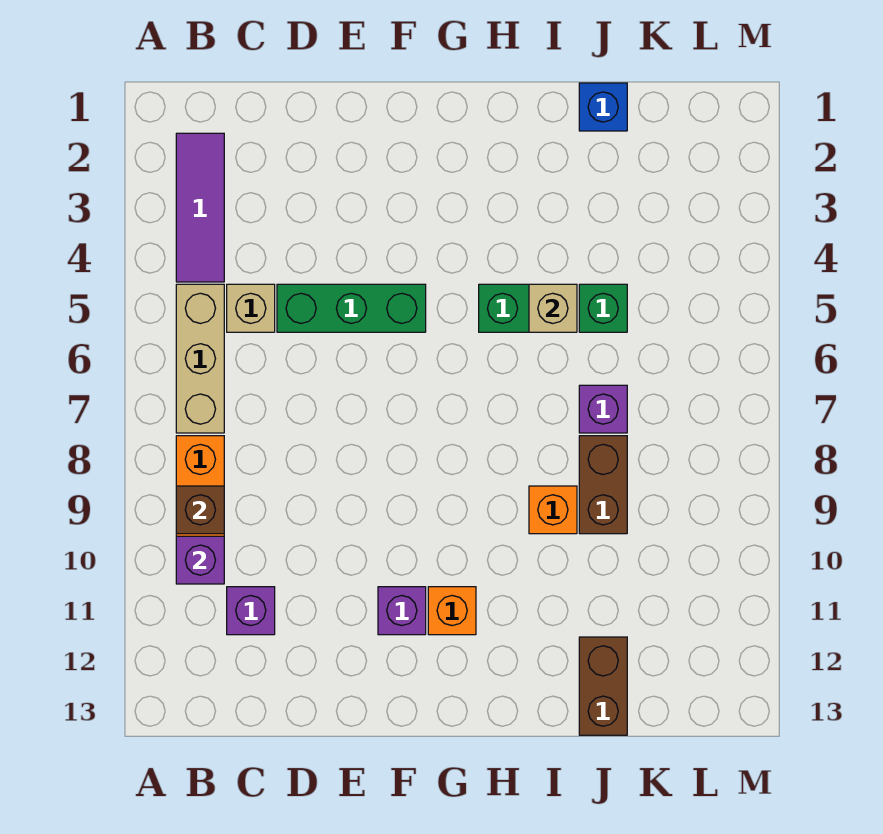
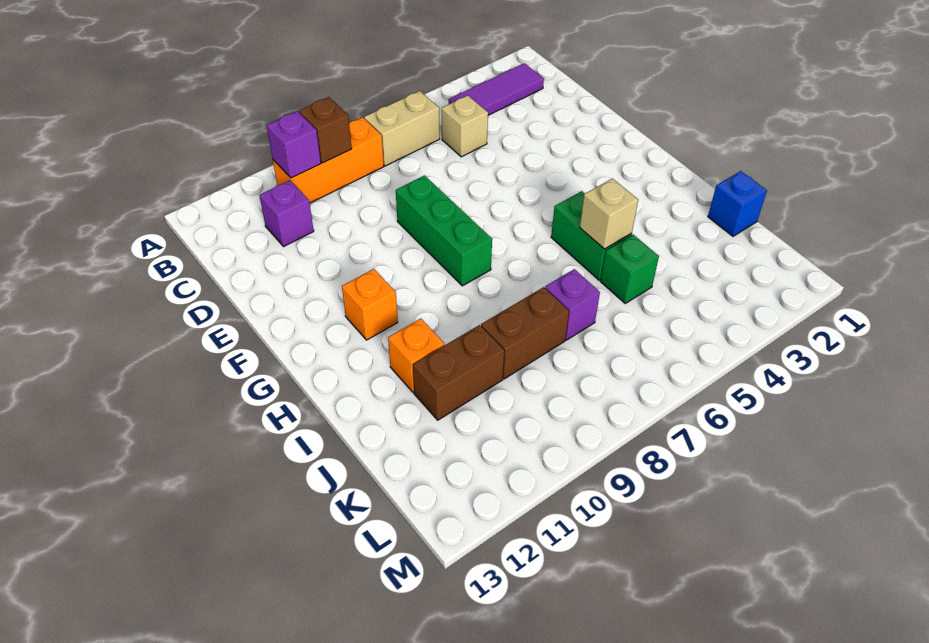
tan brick B5:B7 level 1 -> tan brick B6:B7 level 1
green brick D5:F5 level 1 -> green brick E8:G8 level 1
purple brick F11 level 1 -> none
orange brick I9 level 1 -> orange brick I11 level 1
brown brick J12:J13 level 1 -> brown brick J10:J11 level 1

